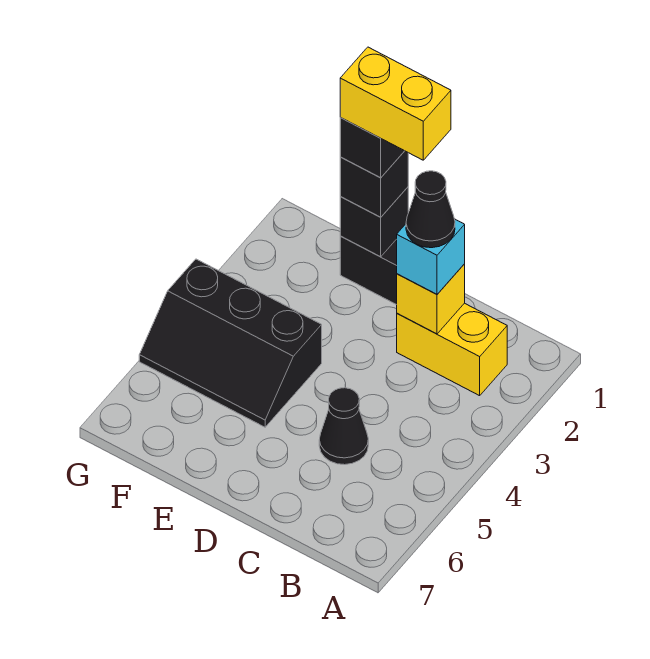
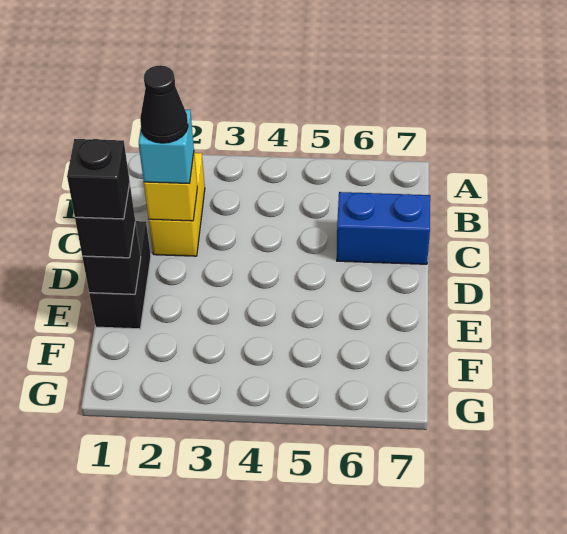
black cone C5 level 1 -> none
none -> blue brick C6:C7 level 1
yellow brick D1:E1 level 5 -> none
black slope E4:G5 level 1 top 4 -> none

